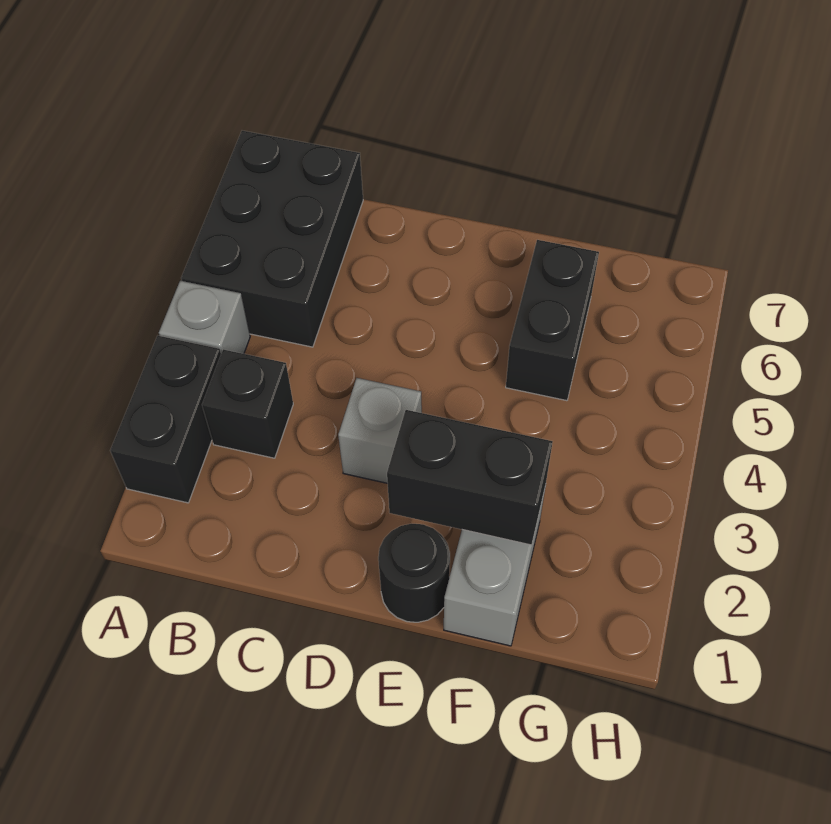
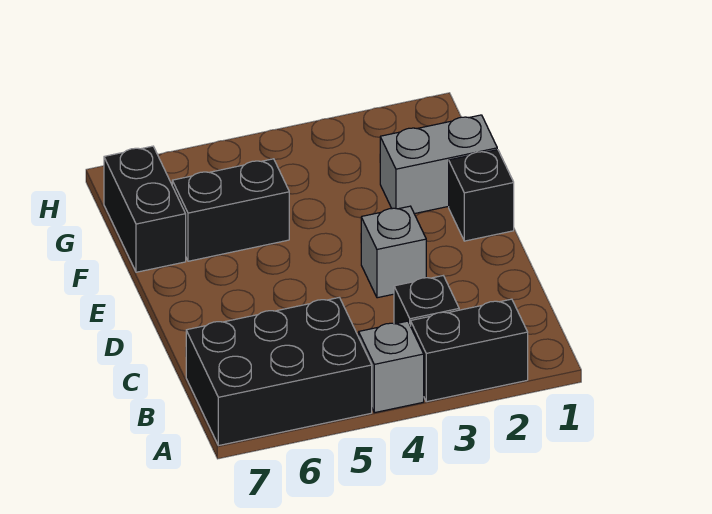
black round brick E1 level 1 -> black brick E1 level 1
black brick E2:F2 level 2 -> black brick F7:G7 level 1

